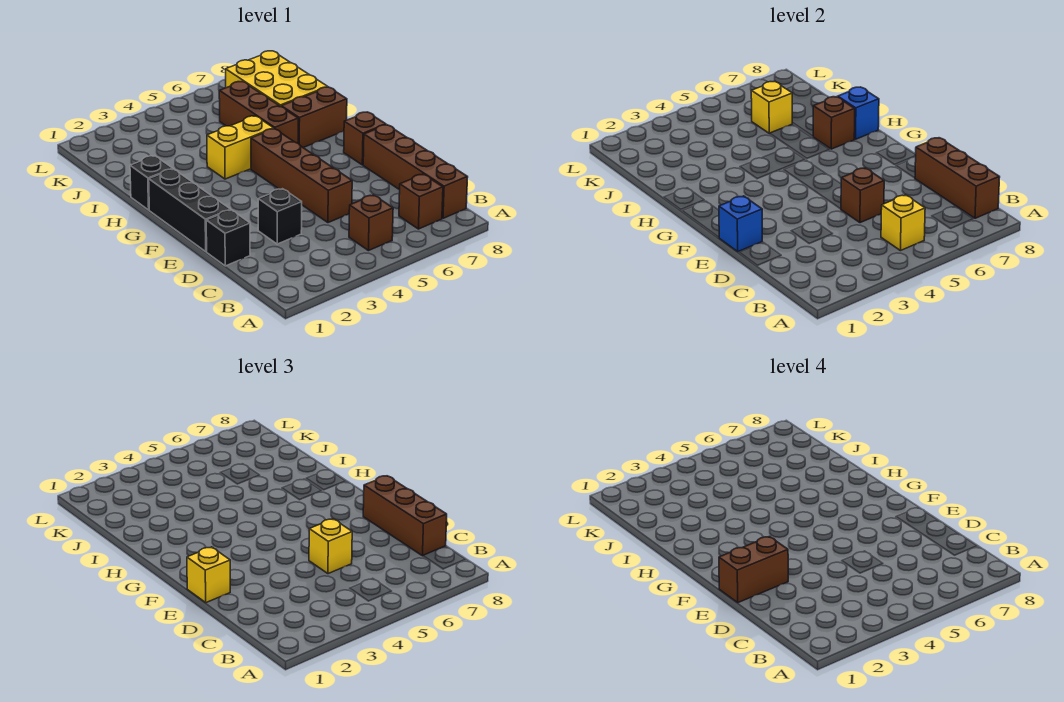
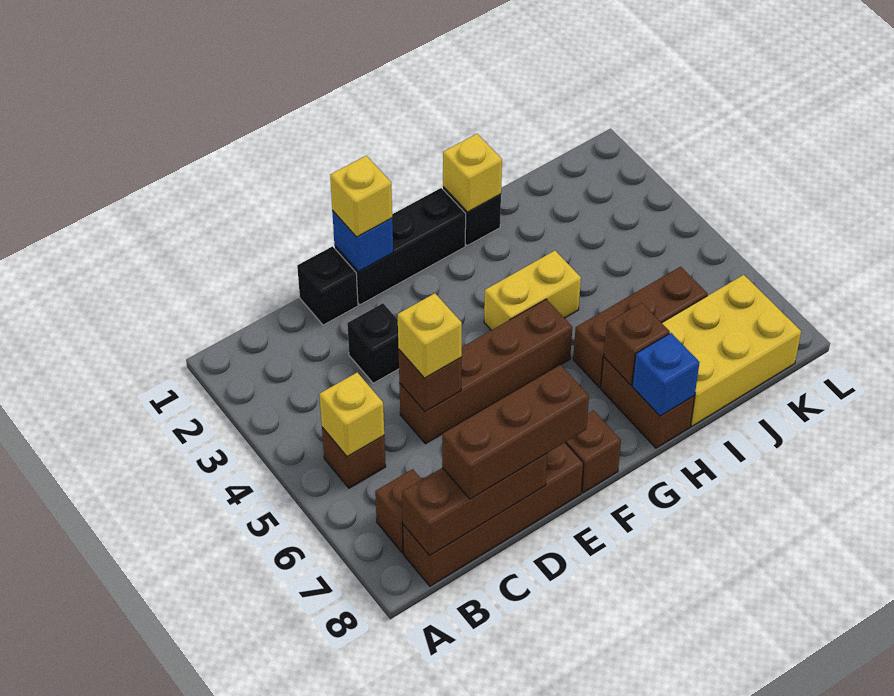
brown brick E1:E2 level 4 -> none
yellow brick H4:H5 level 1 -> yellow brick G4:H4 level 1
yellow brick J6 level 2 -> yellow brick H1 level 2

